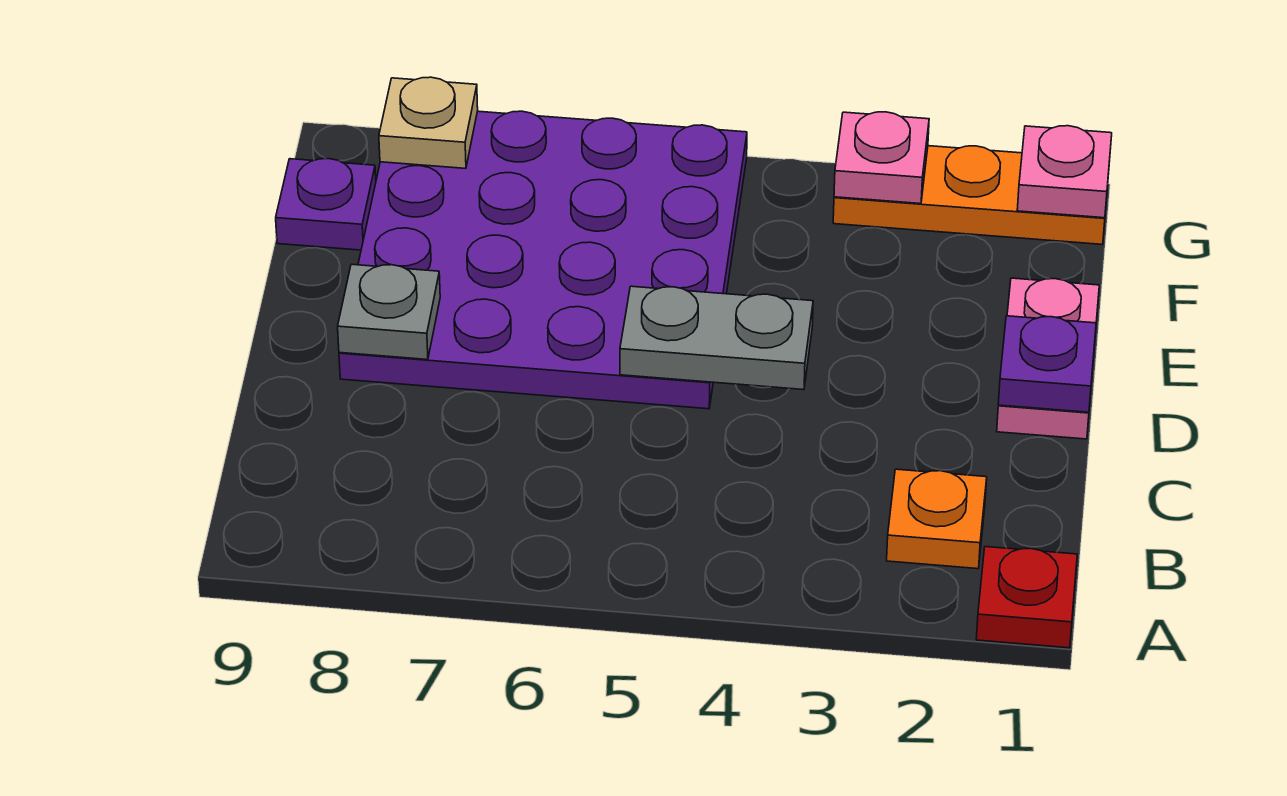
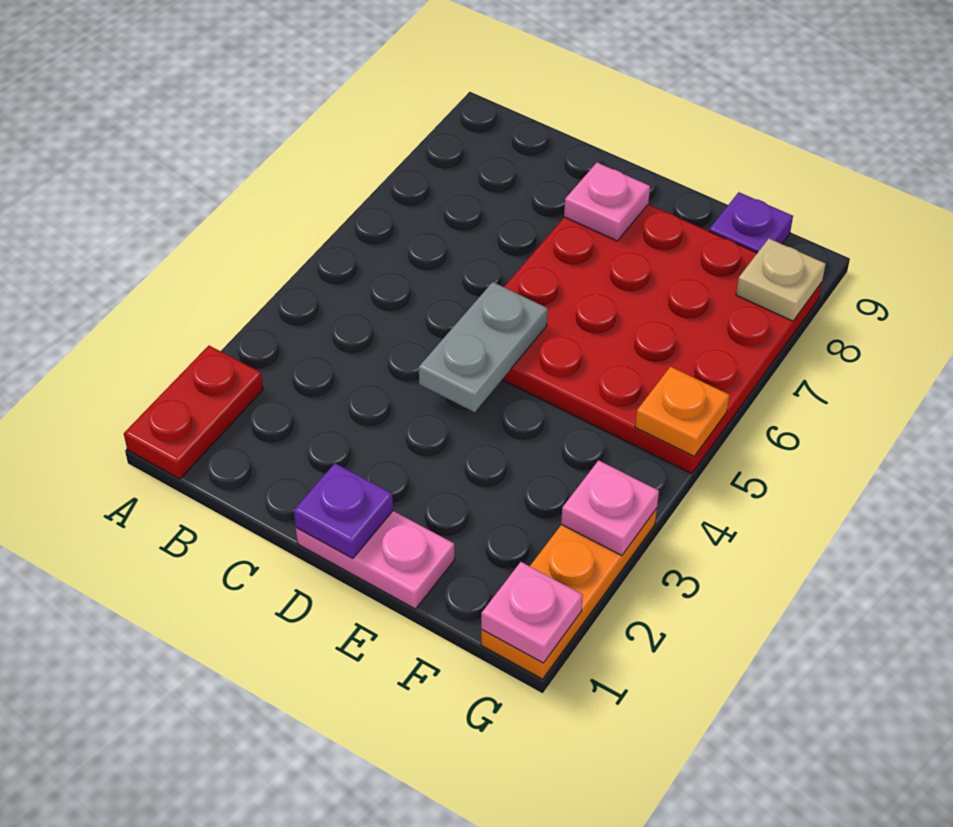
red plate A1 level 1 -> red plate A1:A2 level 1
orange plate B2 level 1 -> orange plate G5 level 2
purple plate D5:G8 level 1 -> red plate D5:G8 level 1
grey plate D8 level 2 -> pink plate D8 level 2

